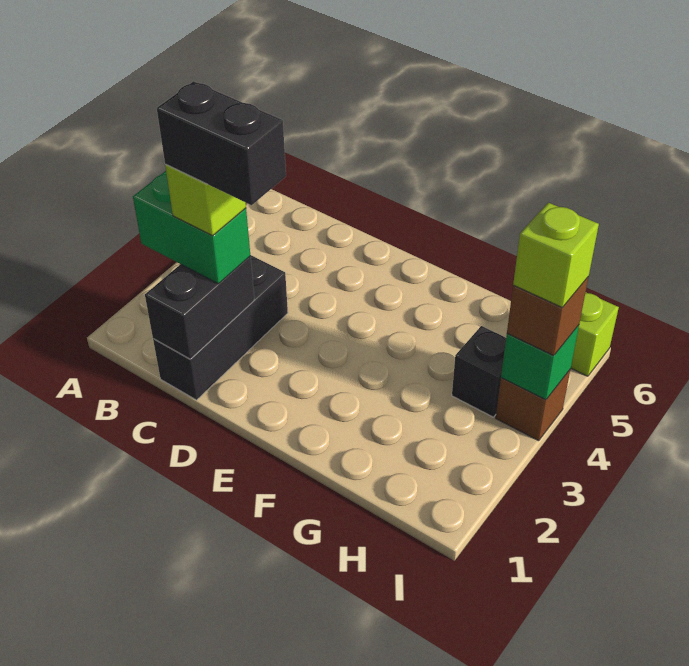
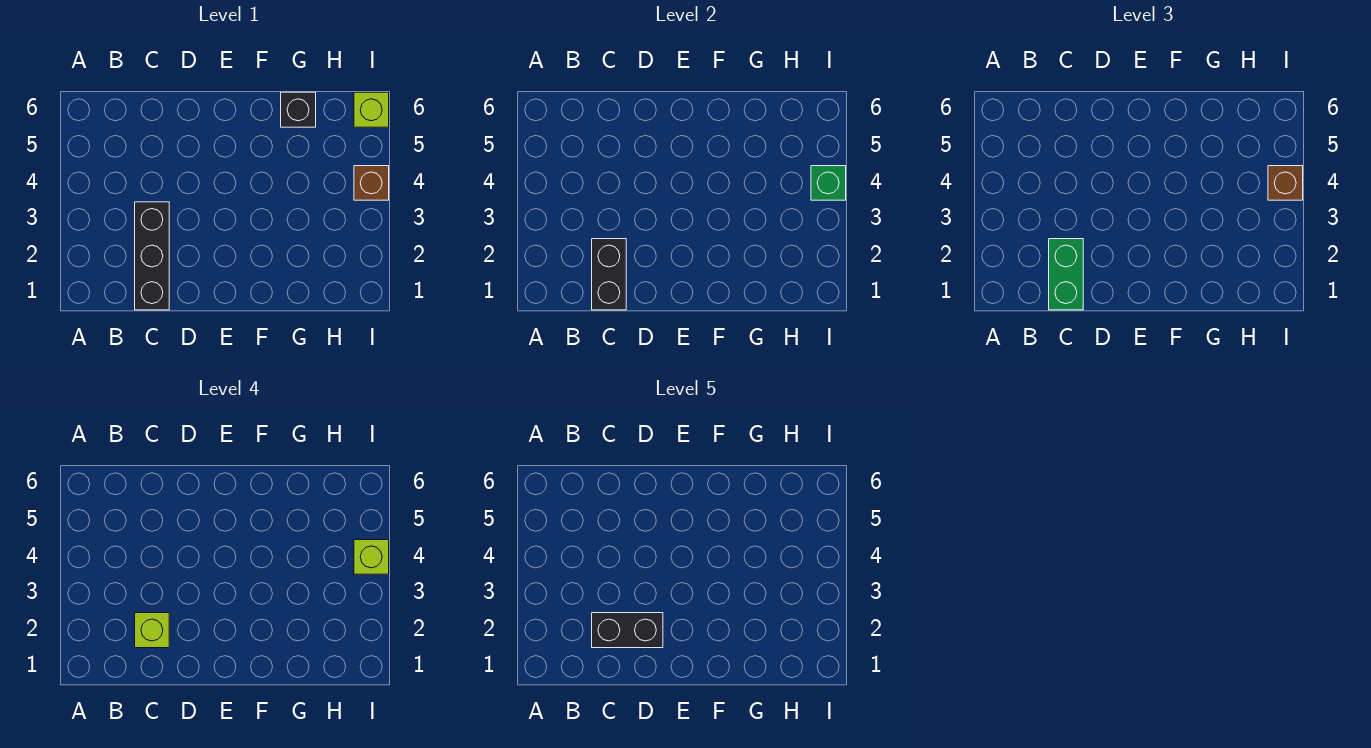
green brick B2:C2 level 3 -> green brick C1:C2 level 3
black brick H4 level 1 -> black brick G6 level 1

